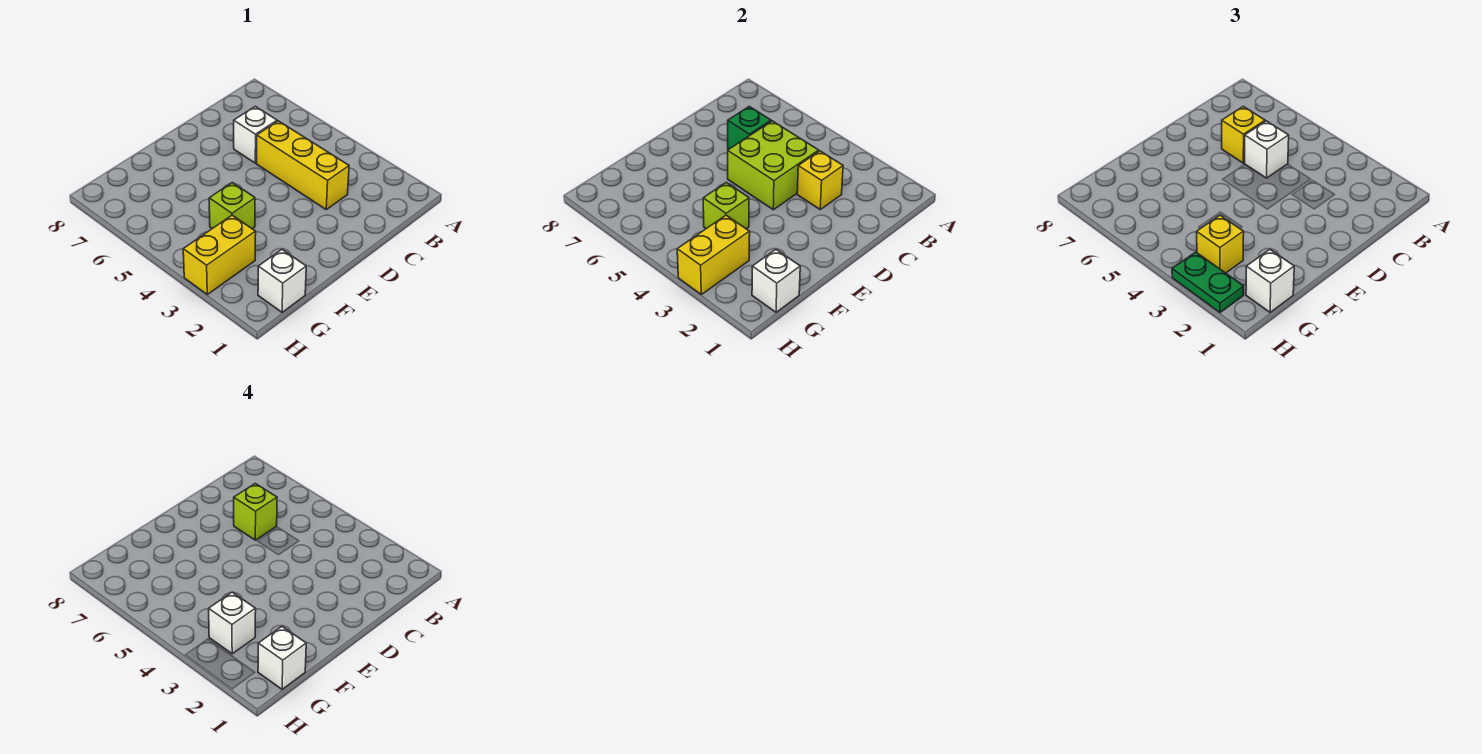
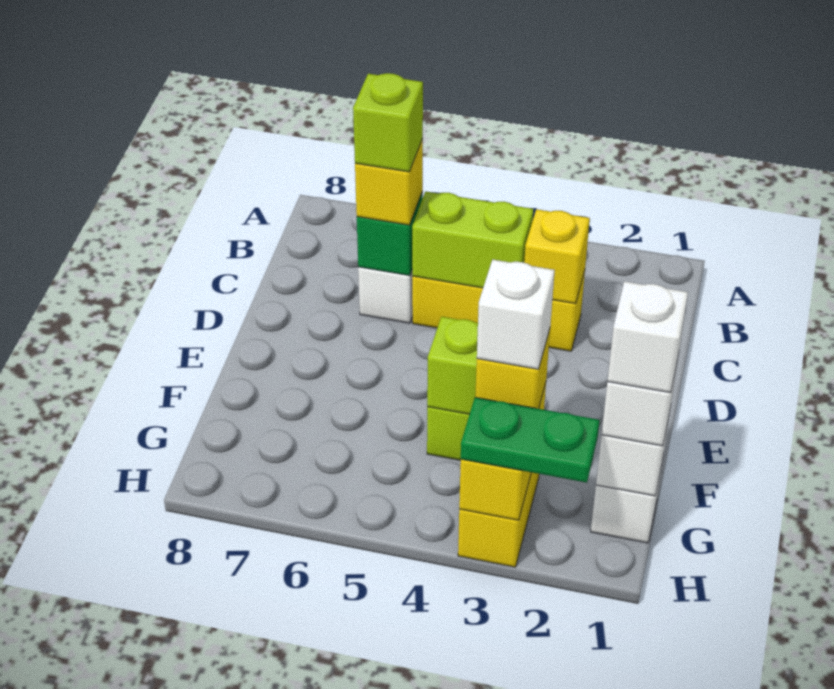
lime brick C4:D5 level 2 -> lime brick C4:C5 level 2
white brick C5 level 3 -> none

